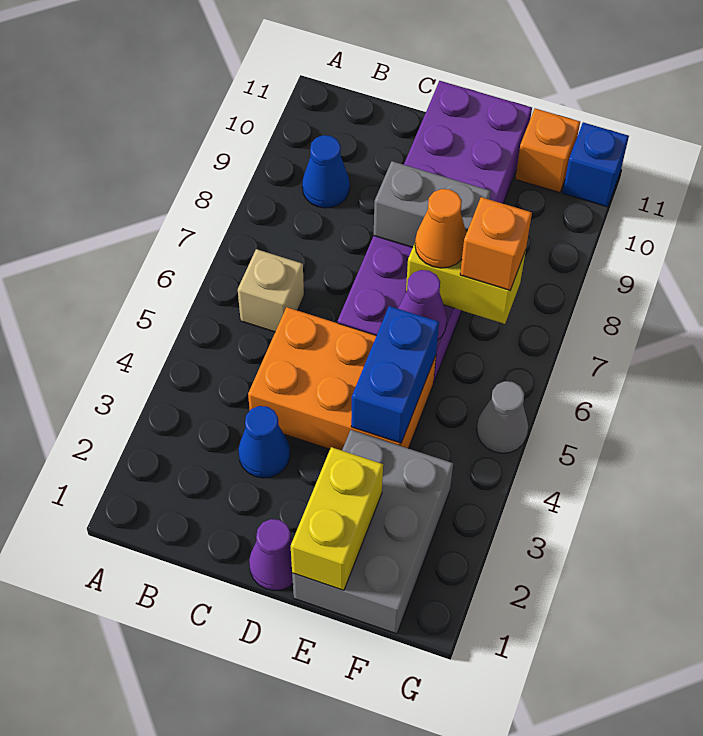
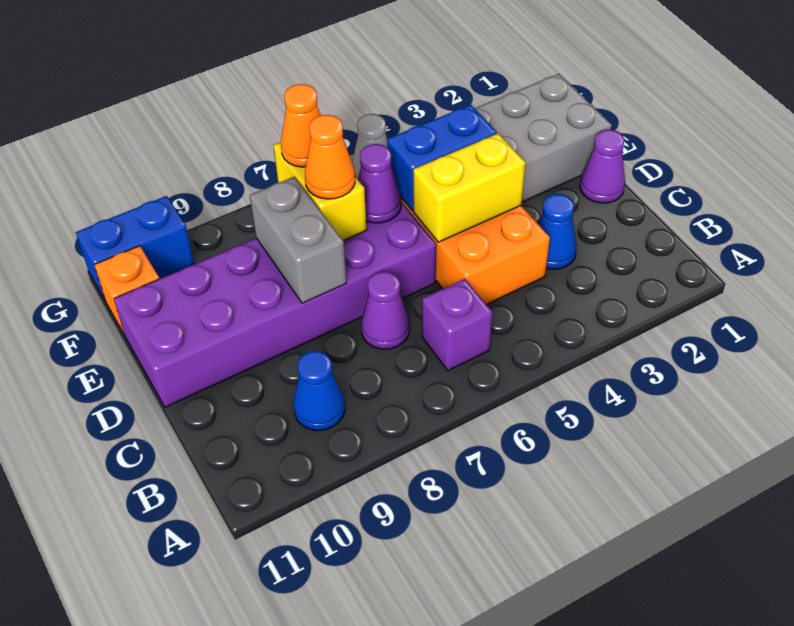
tan brick B6 level 1 -> purple brick B6 level 1
none -> purple cone C7 level 1
yellow brick E1:E2 level 2 -> yellow brick D4:D5 level 2
orange brick F7 level 3 -> orange cone F7 level 3
blue brick G11 level 1 -> blue brick G10:G11 level 1

